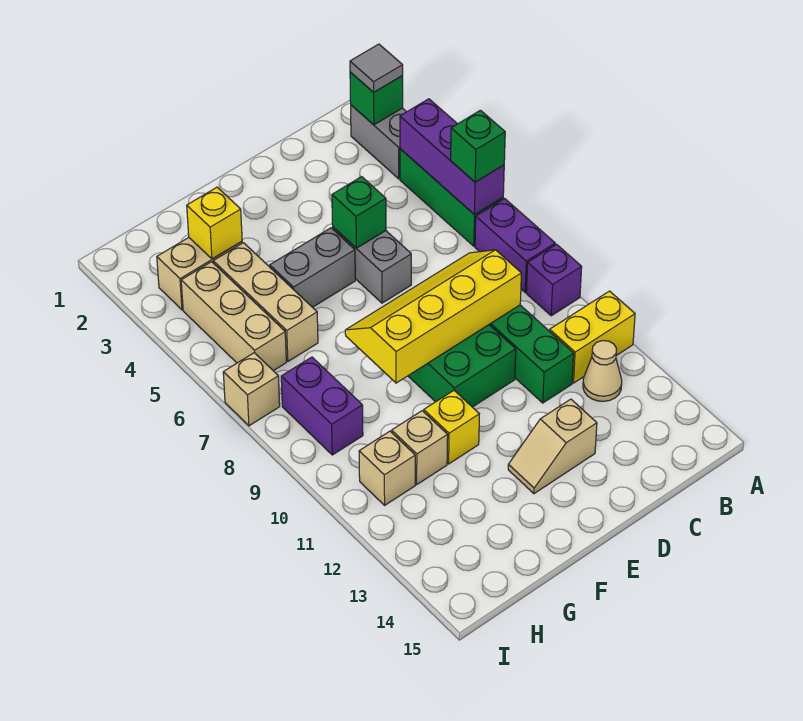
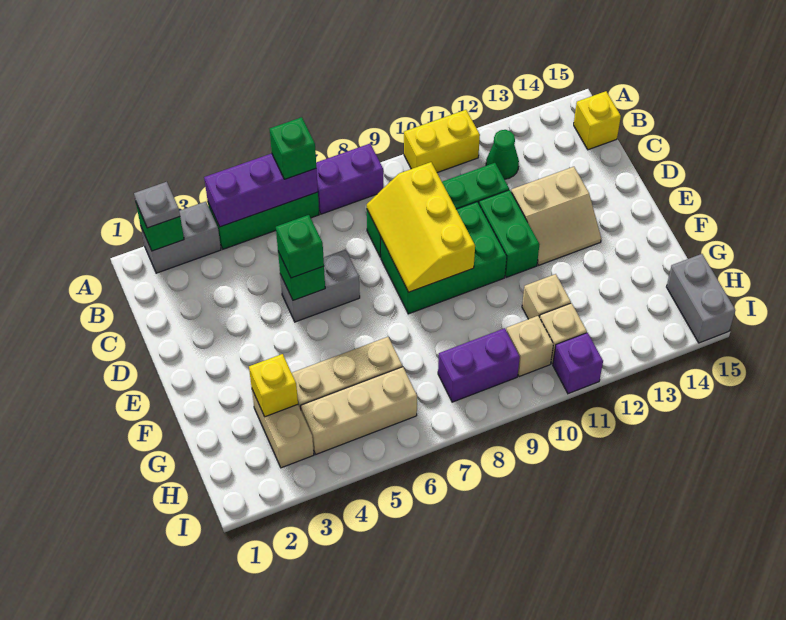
grey tile A2 level 3 -> grey plate A2 level 3
purple brick A9 level 1 -> purple brick I11 level 1
yellow brick A11:B11 level 1 -> yellow brick A10:A11 level 1
tan cone B12 level 1 -> green cone B12 level 1
yellow slope C8:F9 level 2 top 9 -> yellow slope C8:E9 level 2 top 9
none -> green brick D5 level 3
none -> green brick D11:E11 level 1
tan slope D13:E13 level 1 top D -> tan slope D12:E13 level 1 top D
grey brick E5:F5 level 1 -> grey brick H15:I15 level 1
yellow brick F11 level 1 -> yellow brick B15 level 1
tan brick I7 level 1 -> tan brick H10 level 1

